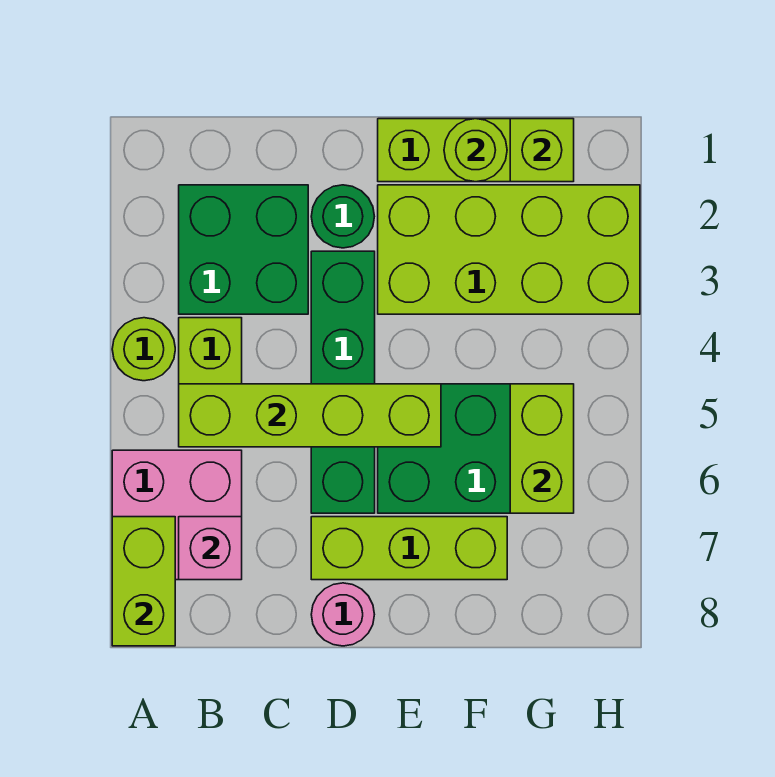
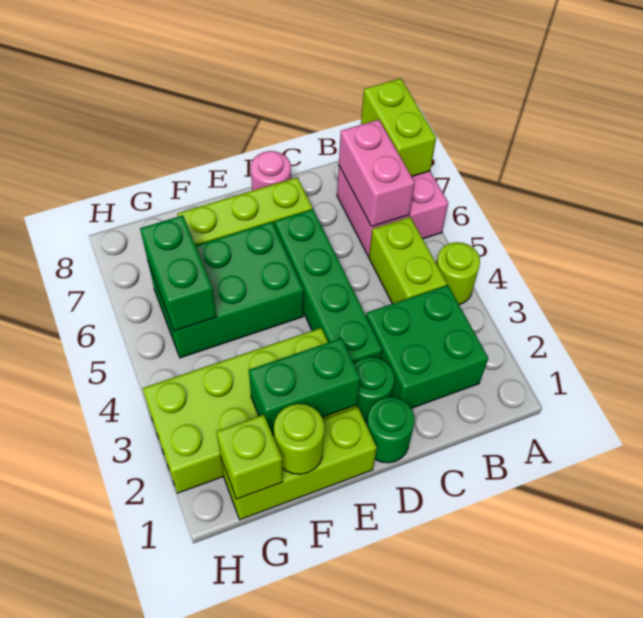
lime brick B5:E5 level 2 -> none
pink brick B7 level 2 -> pink brick B6:B7 level 2
none -> green round brick D1 level 1
none -> green brick E2:F2 level 2
lime brick G5:G6 level 2 -> green brick G5:G6 level 2

